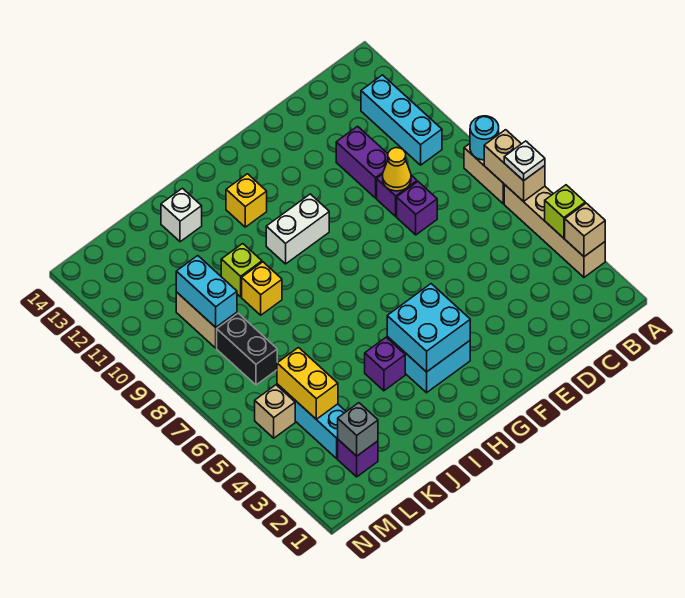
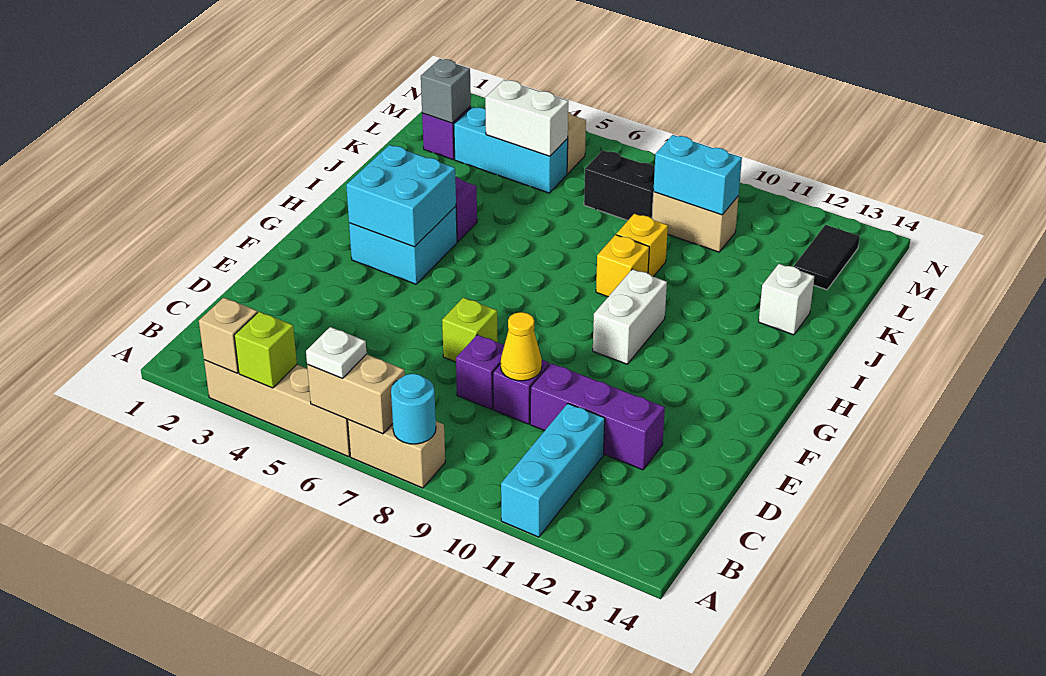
cyan brick B10:B12 level 1 -> cyan brick A11:C11 level 1
purple brick D10:D11 level 1 -> purple brick D10:D12 level 1
yellow brick H12 level 1 -> yellow brick I9 level 1
lime brick J10 level 1 -> lime brick E7 level 1
yellow brick L4:L5 level 2 -> white brick L4:L5 level 2
none -> black tile L13:M13 level 1

